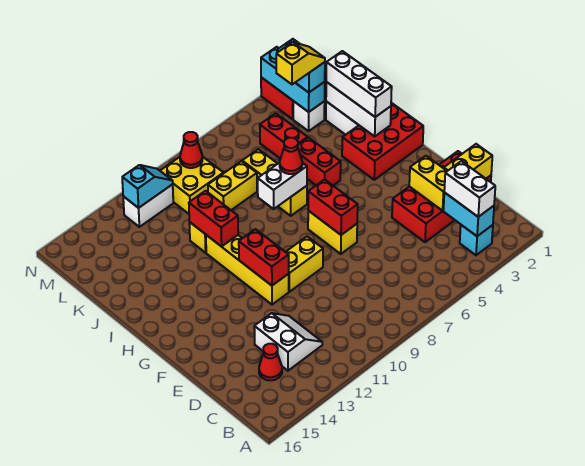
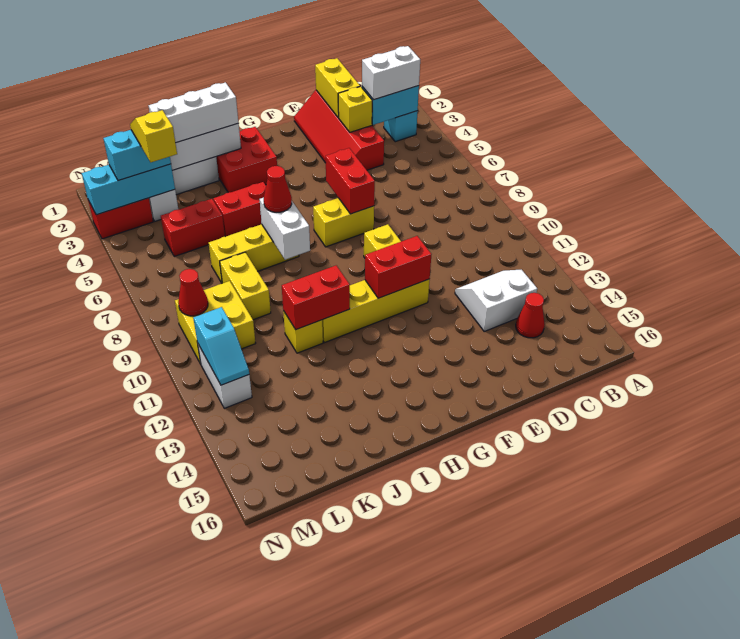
red brick D1:E4 level 1 -> red slope D1:E4 level 1 top D
yellow brick D3:E3 level 2 -> yellow brick D3 level 2
red brick F7:G7 level 2 -> red brick F6:F7 level 2
red brick H1:I3 level 1 -> red brick H2:I3 level 1
cyan slope M11:M12 level 2 top 12 -> cyan slope M11:M12 level 2 top 11

